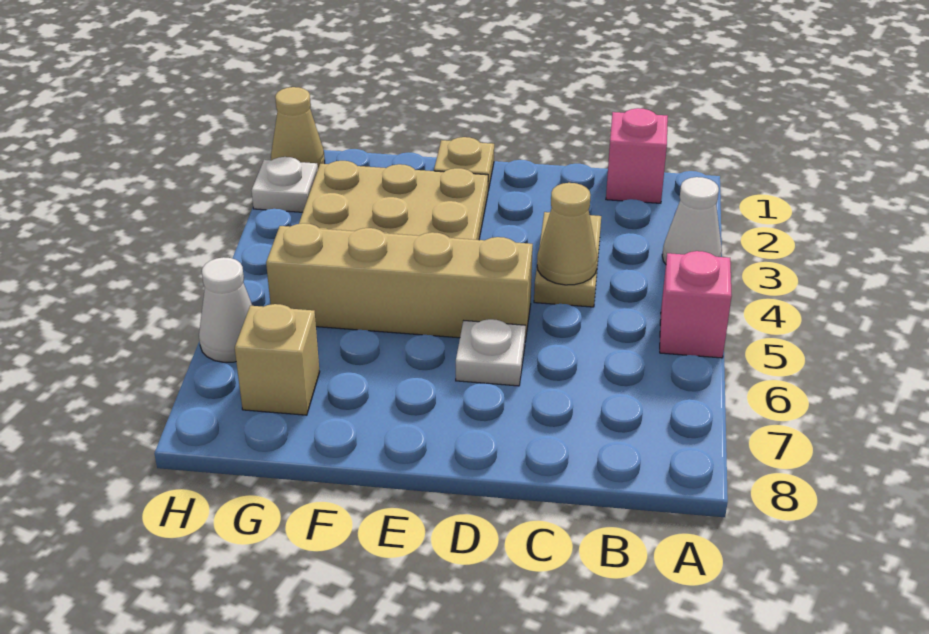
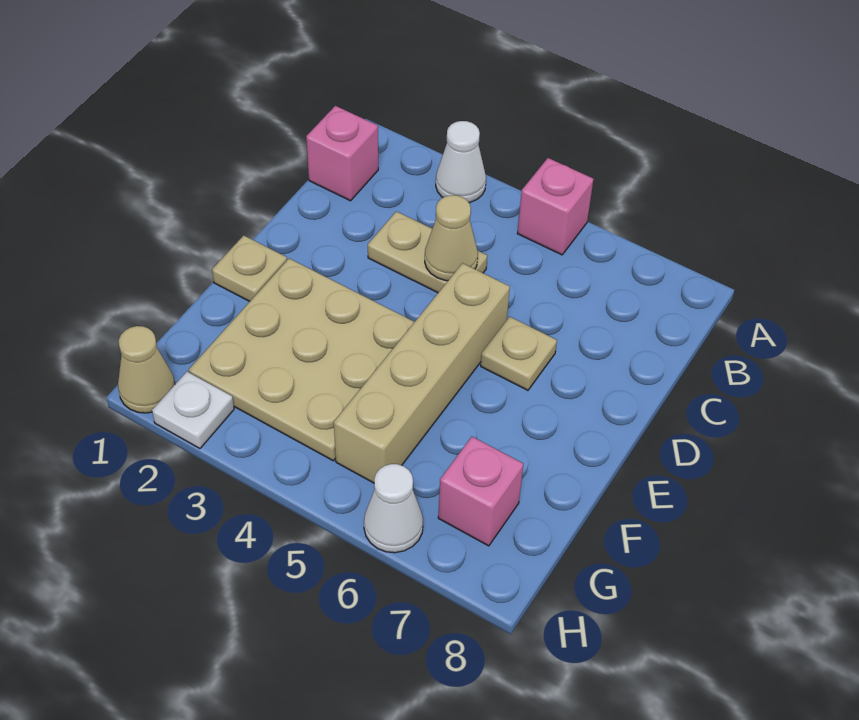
white plate D6 level 1 -> tan plate D6 level 1
tan brick G7 level 1 -> pink brick G7 level 1

